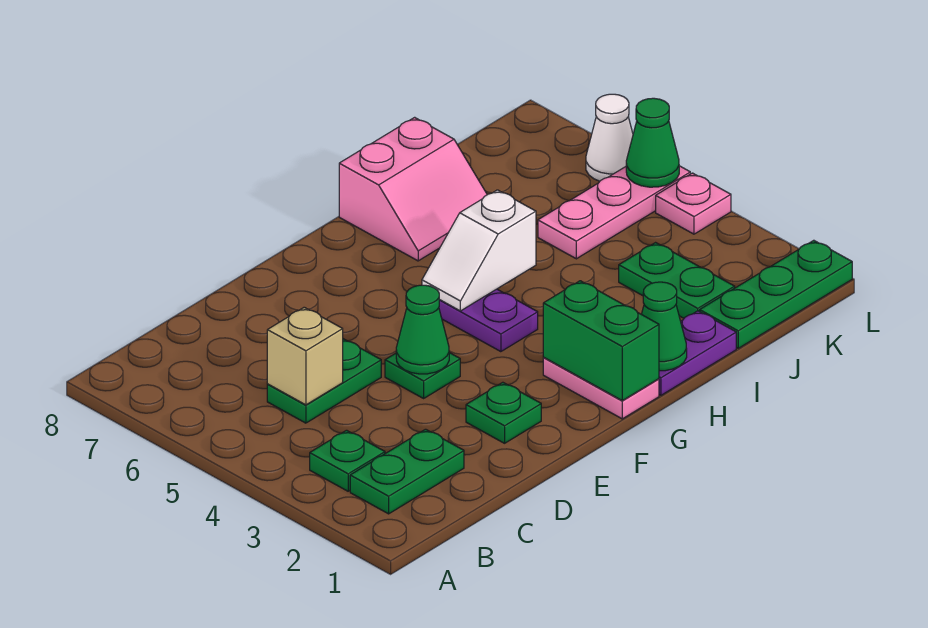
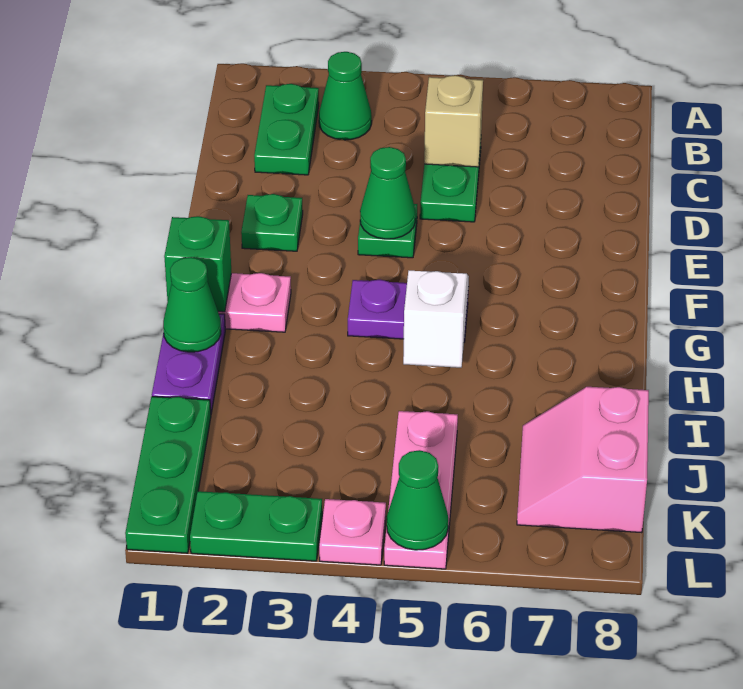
green plate B3 level 1 -> green cone B3 level 1
green brick G1:G2 level 2 -> green brick G1 level 2
pink slope H7:I8 level 1 top 8 -> pink slope J7:K8 level 1 top 8
green plate J2:J3 level 1 -> green plate L2:L3 level 1
white cone L6 level 1 -> none

